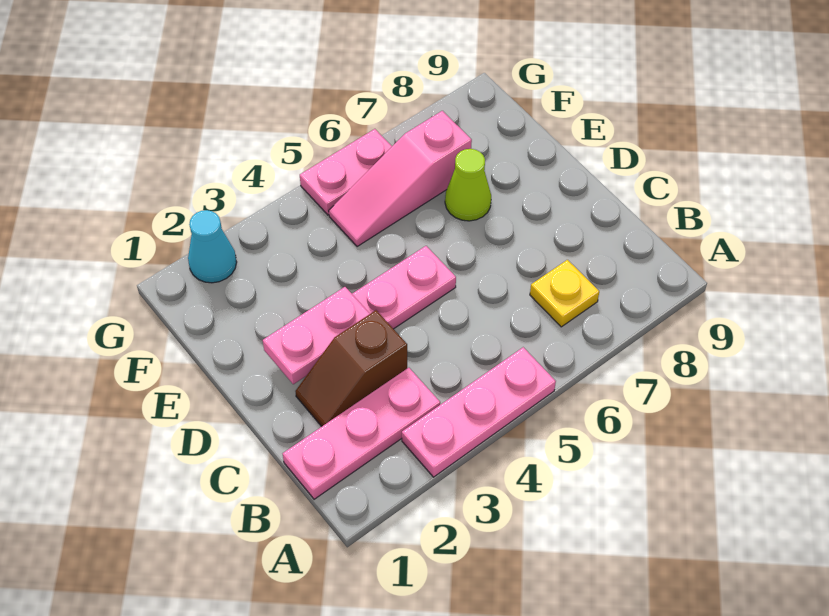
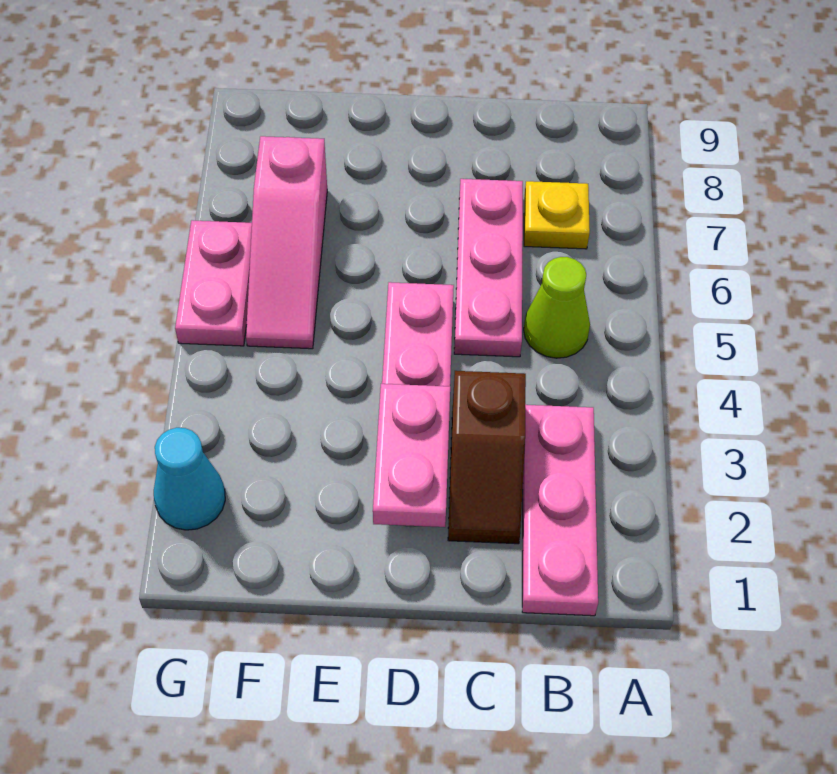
pink plate A3:A5 level 1 -> pink plate C5:C7 level 1
lime cone E7 level 1 -> lime cone B5 level 1

